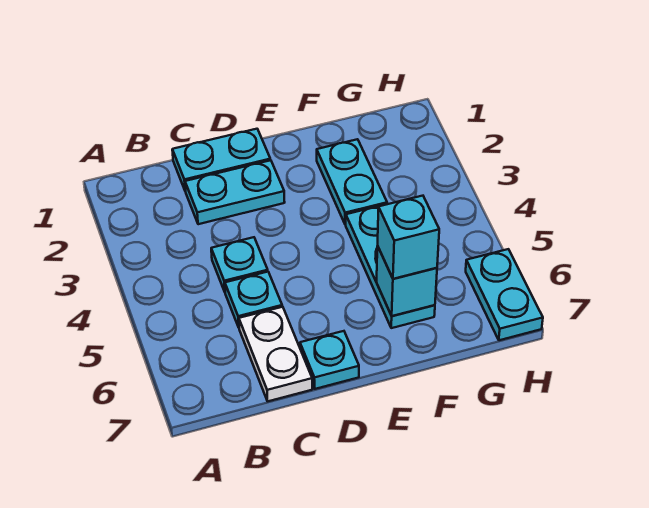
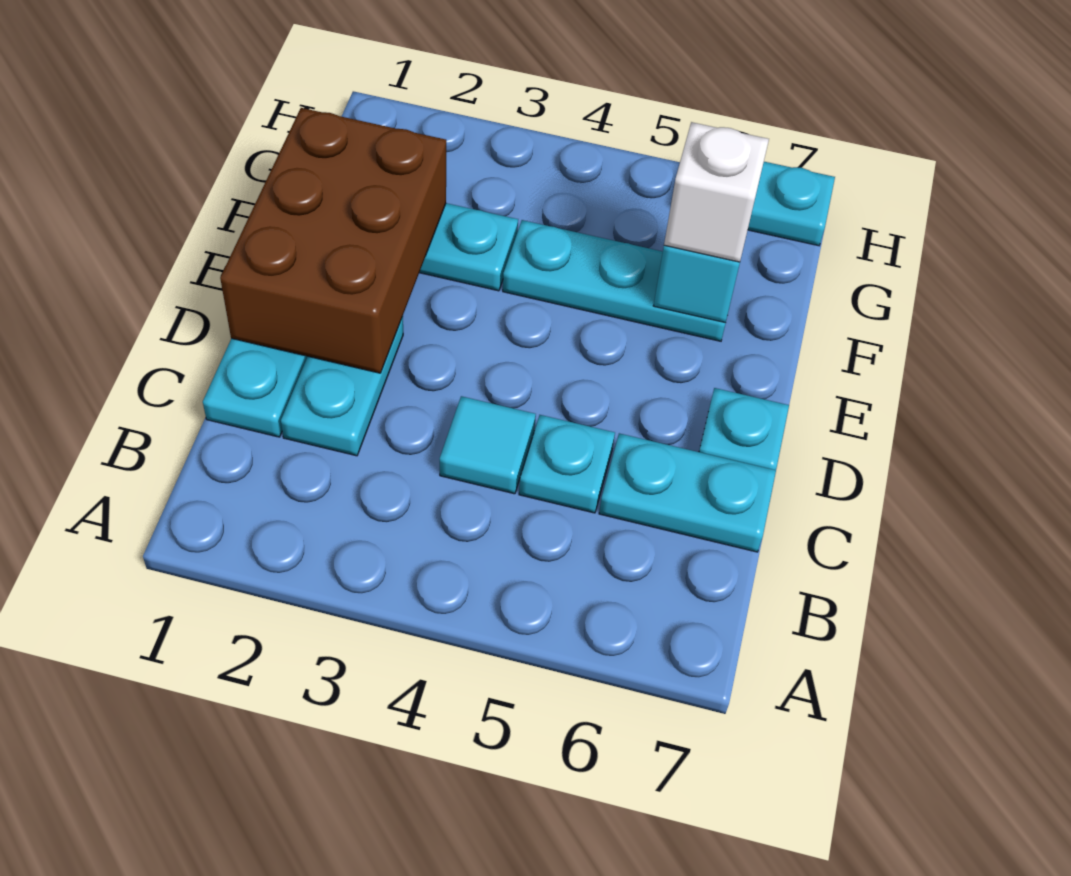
cyan plate C4 level 1 -> cyan tile C4 level 1
white plate C6:C7 level 1 -> cyan plate C6:C7 level 1
none -> brown brick D1:F2 level 2
cyan brick F6 level 3 -> white brick F6 level 3

